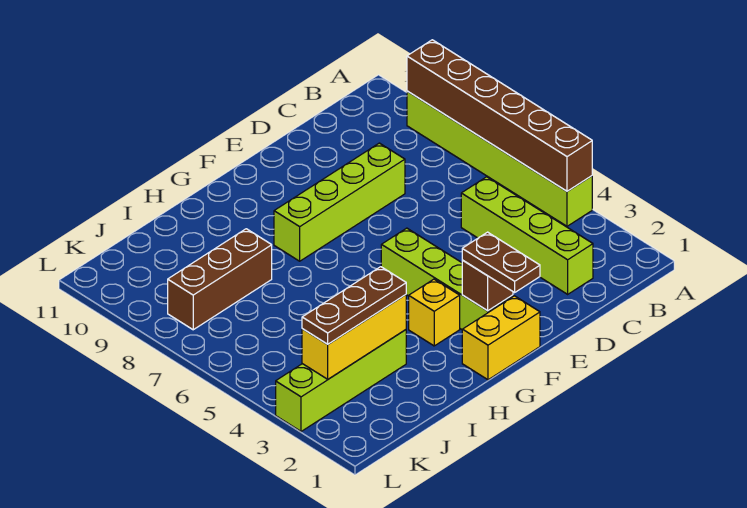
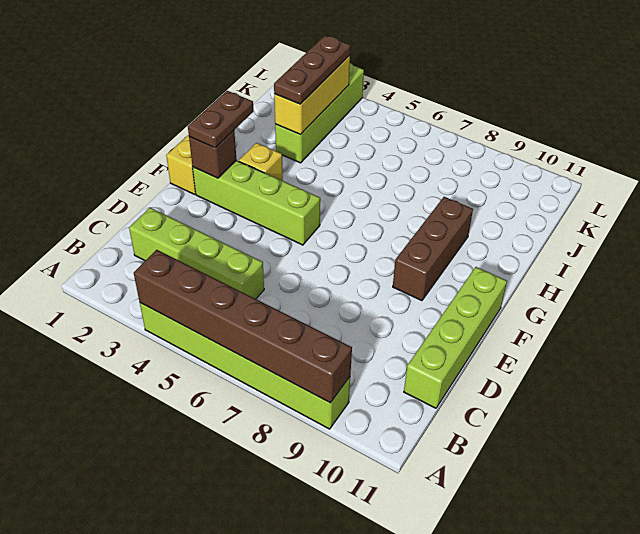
lime brick D8:G8 level 1 -> lime brick C11:F11 level 1
brown plate F1:F2 level 3 -> brown plate F2:G2 level 3
brown brick I8:K8 level 1 -> brown brick F9:H9 level 1

